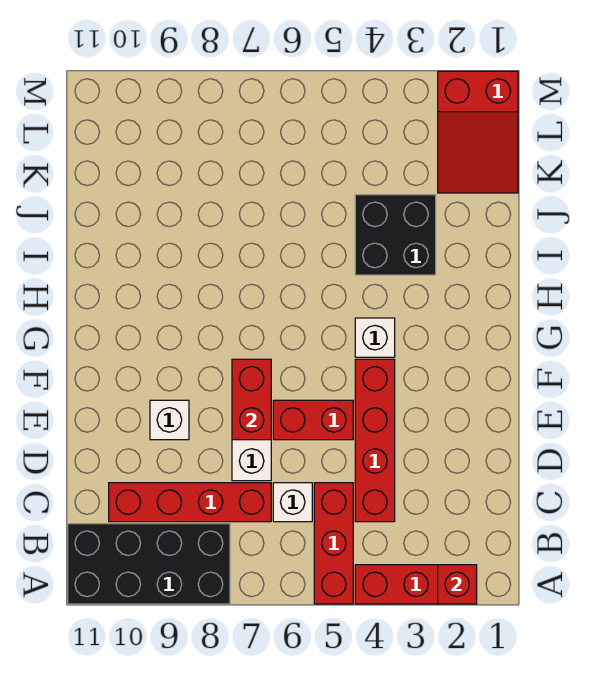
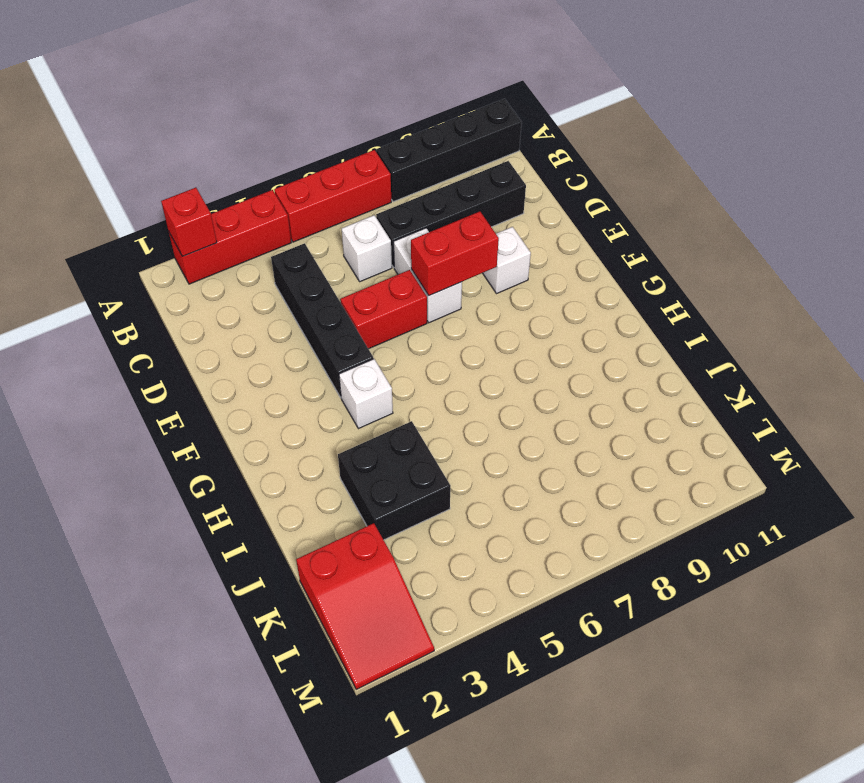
red brick A5:C5 level 1 -> red brick A5:A7 level 1
black brick A8:B11 level 1 -> black brick A8:A11 level 1
red brick C4:F4 level 1 -> black brick C4:F4 level 1
red brick C7:C10 level 1 -> black brick C7:C10 level 1
red brick E7:F7 level 2 -> red brick E7:E8 level 2
red slope K1:M2 level 1 top M -> red slope K1:M2 level 1 top K

